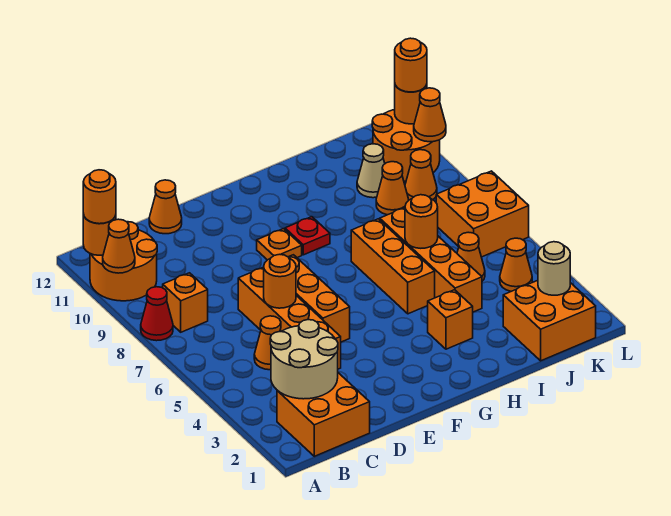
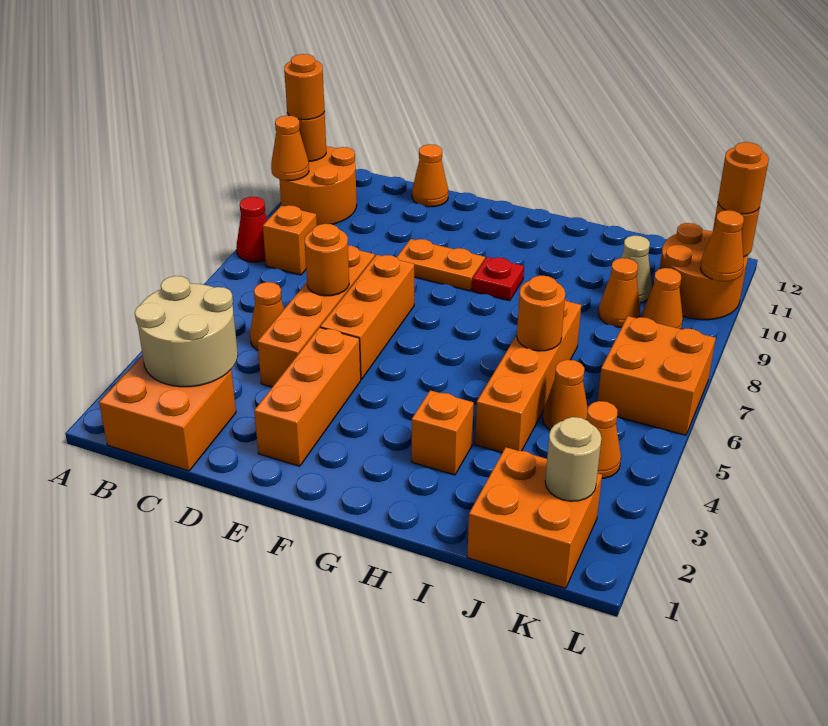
orange plate F9 level 1 -> orange plate E9:F9 level 1
orange brick H5:H7 level 1 -> orange brick E2:E4 level 1

